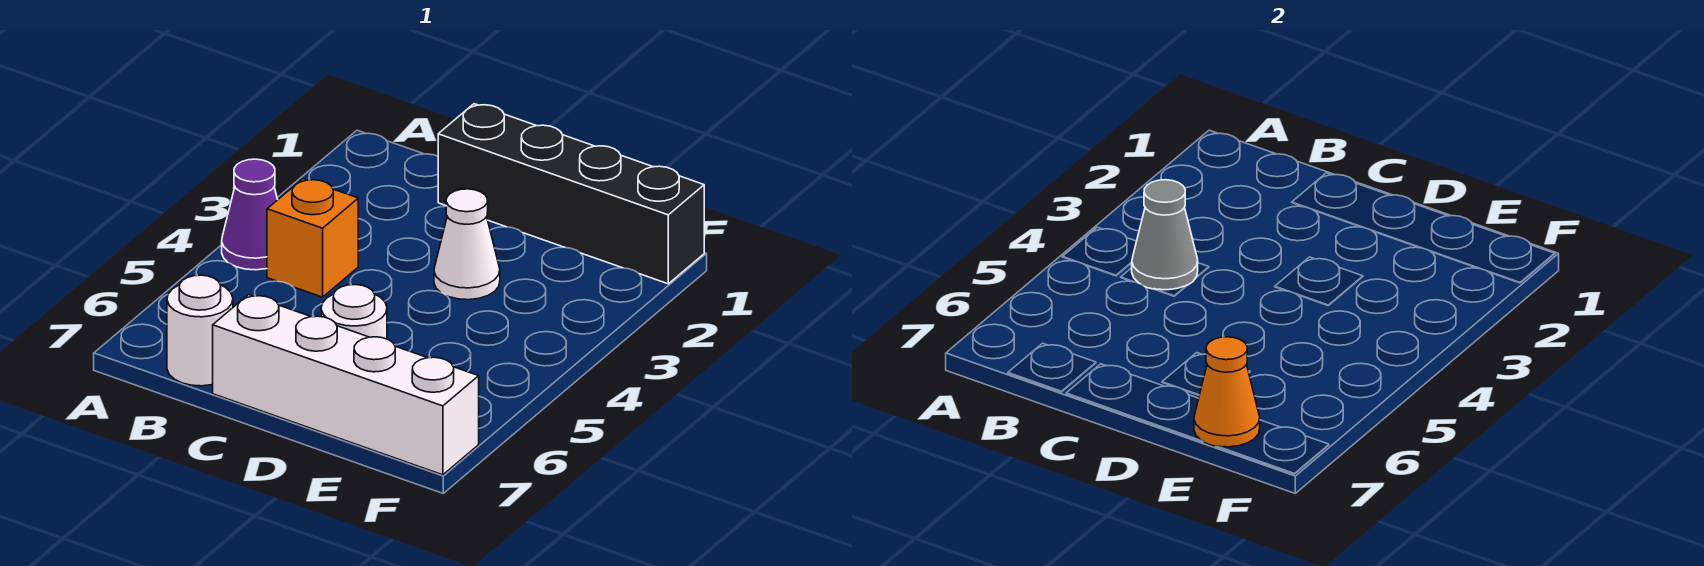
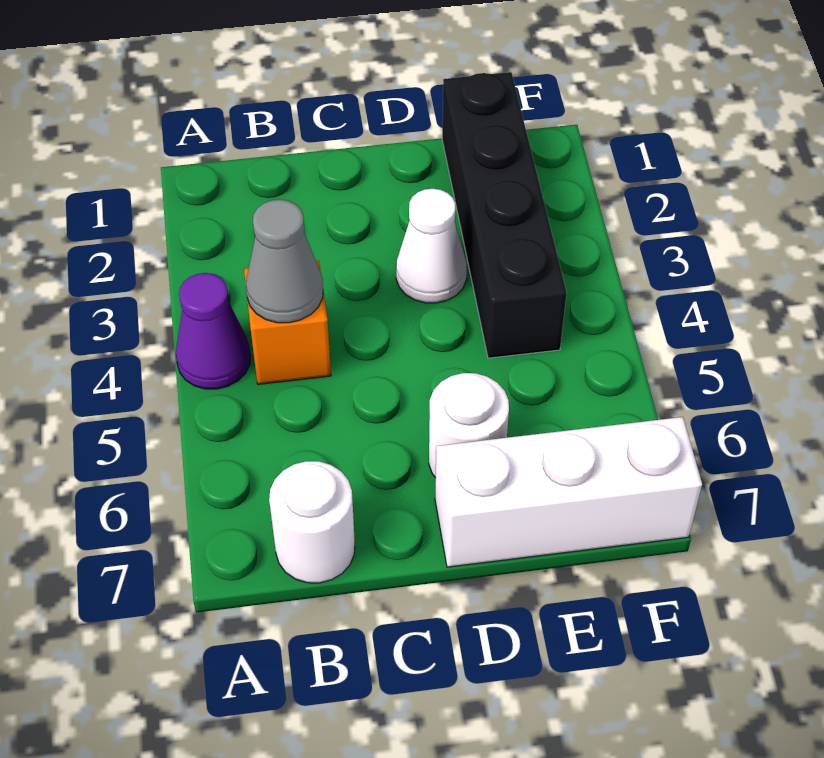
black brick C1:F1 level 1 -> black brick E1:E4 level 1
white brick C7:F7 level 1 -> white brick D7:F7 level 1
orange cone E7 level 2 -> none

